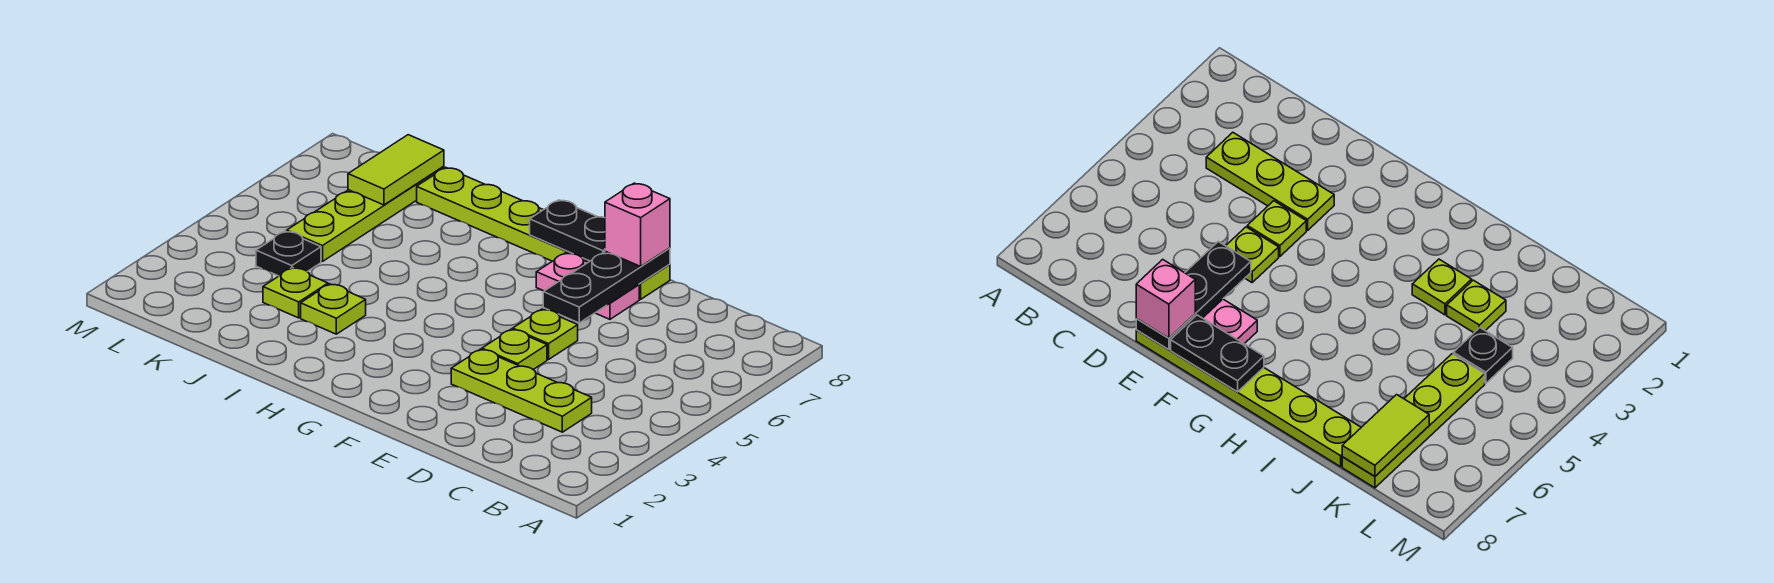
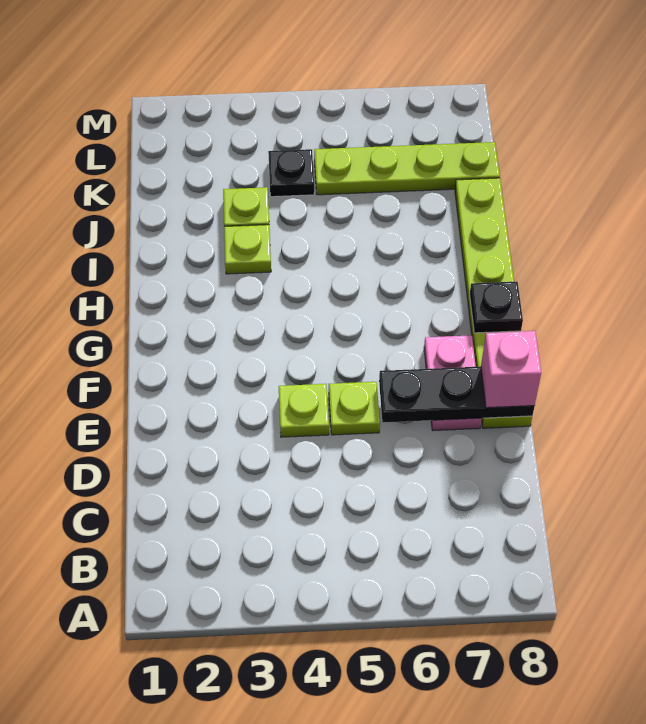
lime plate C3:E3 level 1 -> none
black plate F8:G8 level 2 -> black plate G8 level 2
lime tile K7:K8 level 2 -> none

